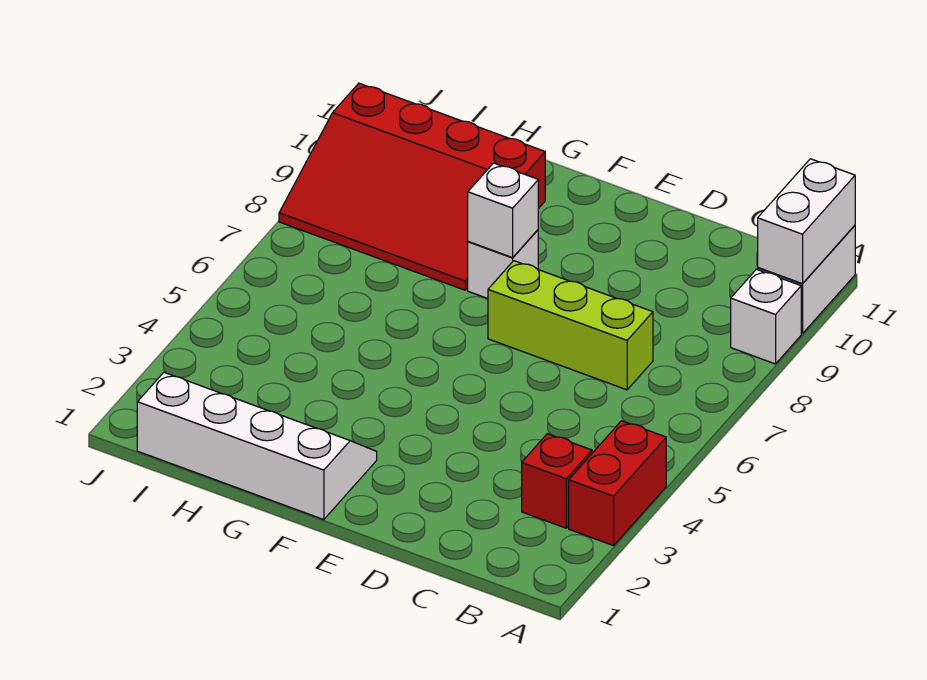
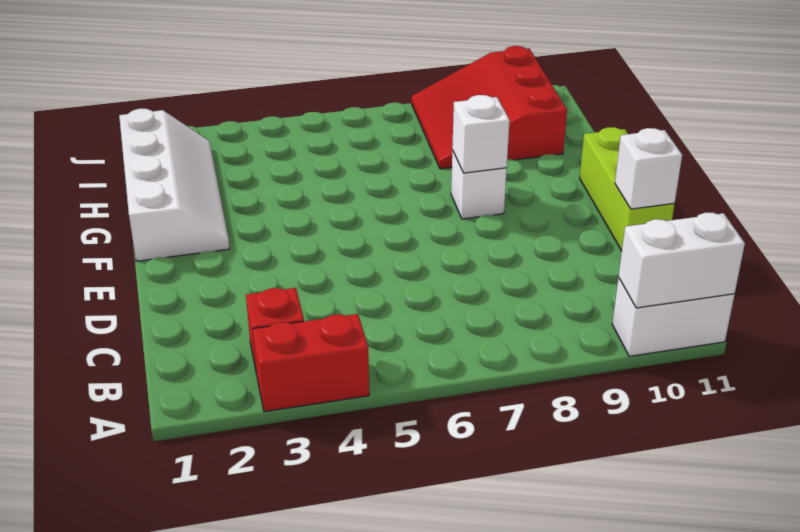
white brick A9 level 1 -> white brick D11 level 2
lime brick C7:E7 level 1 -> lime brick D11:F11 level 1
red slope G8:J10 level 1 top 10 -> red slope H8:J10 level 1 top 10

